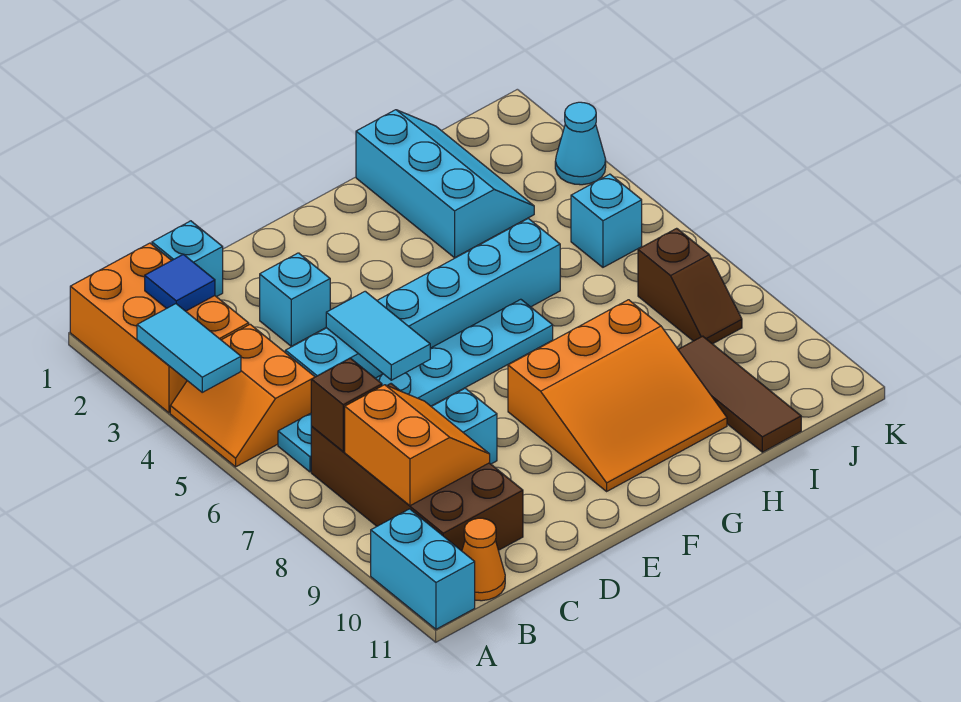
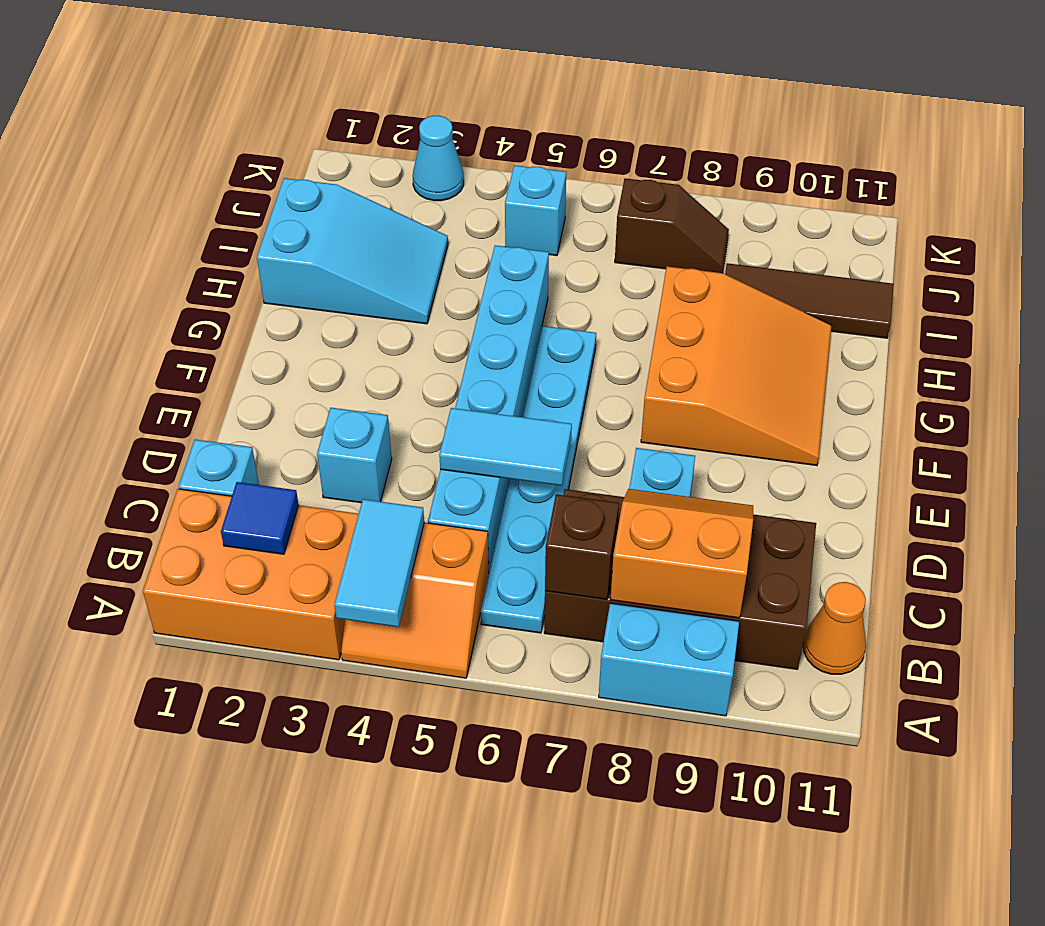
cyan tile A3:A4 level 2 -> cyan tile A4:B4 level 2
cyan brick A10:A11 level 1 -> cyan brick A8:A9 level 1
cyan slope H1:I3 level 1 top H -> cyan slope H1:I3 level 1 top 1

